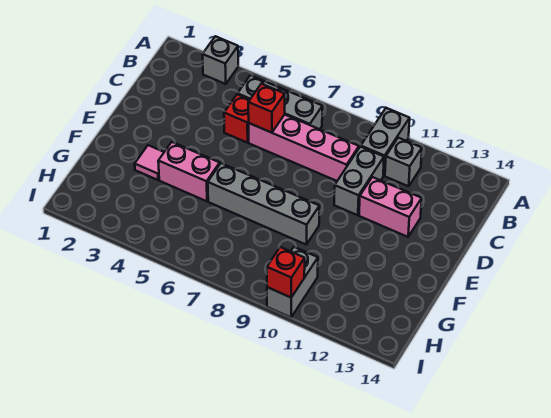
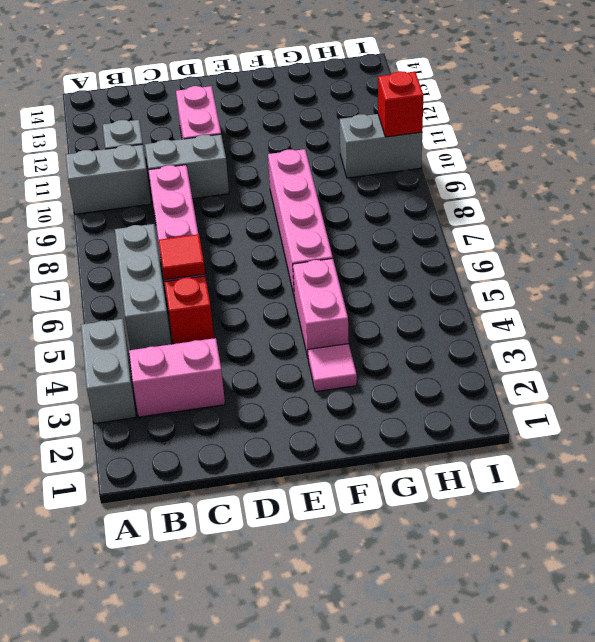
grey brick A3 level 1 -> grey brick A3:A4 level 1
none -> pink brick B3:C3 level 1
red brick C6 level 2 -> red tile C6 level 2
grey brick F6:F9 level 1 -> pink brick F6:F9 level 1

